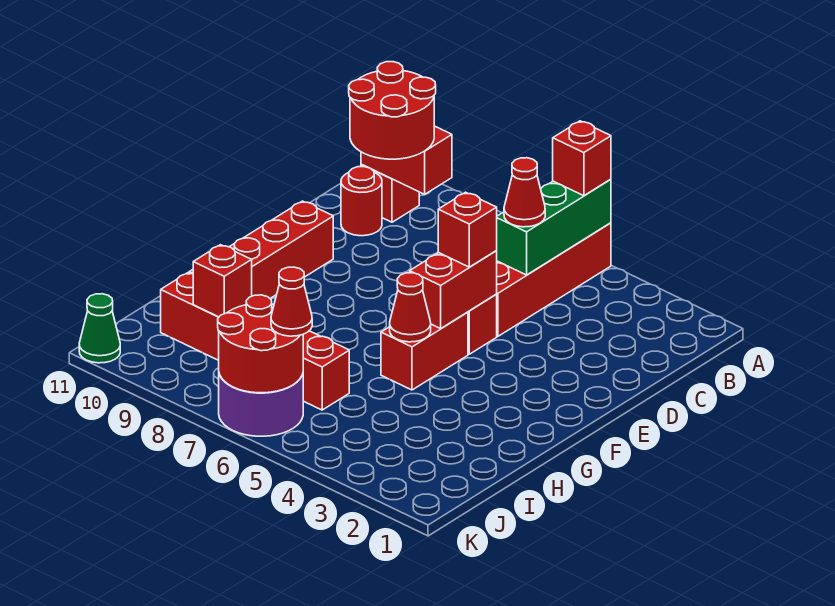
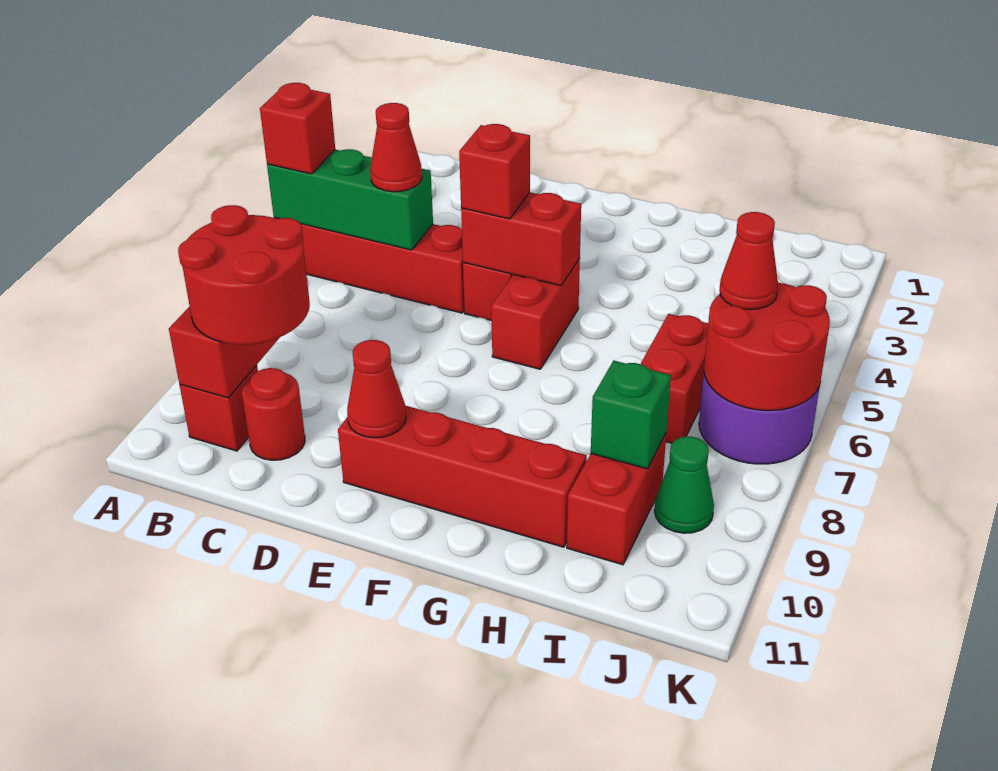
red brick F5:G5 level 1 -> red brick F5:F6 level 1
red cone G5 level 2 -> red cone E10 level 2
red brick I9 level 2 -> green brick I9 level 2
green cone K11 level 1 -> green cone J9 level 1

